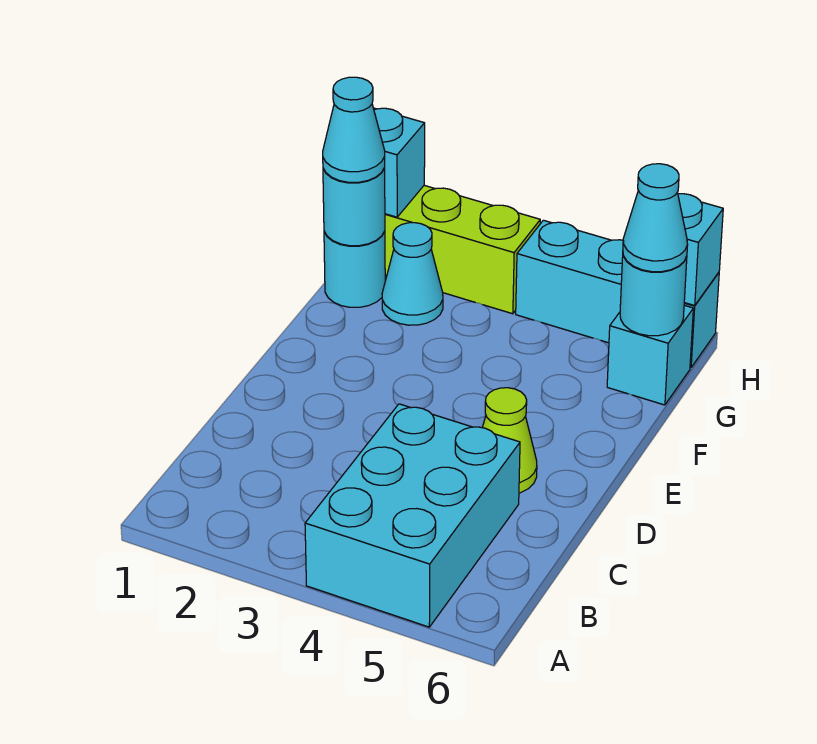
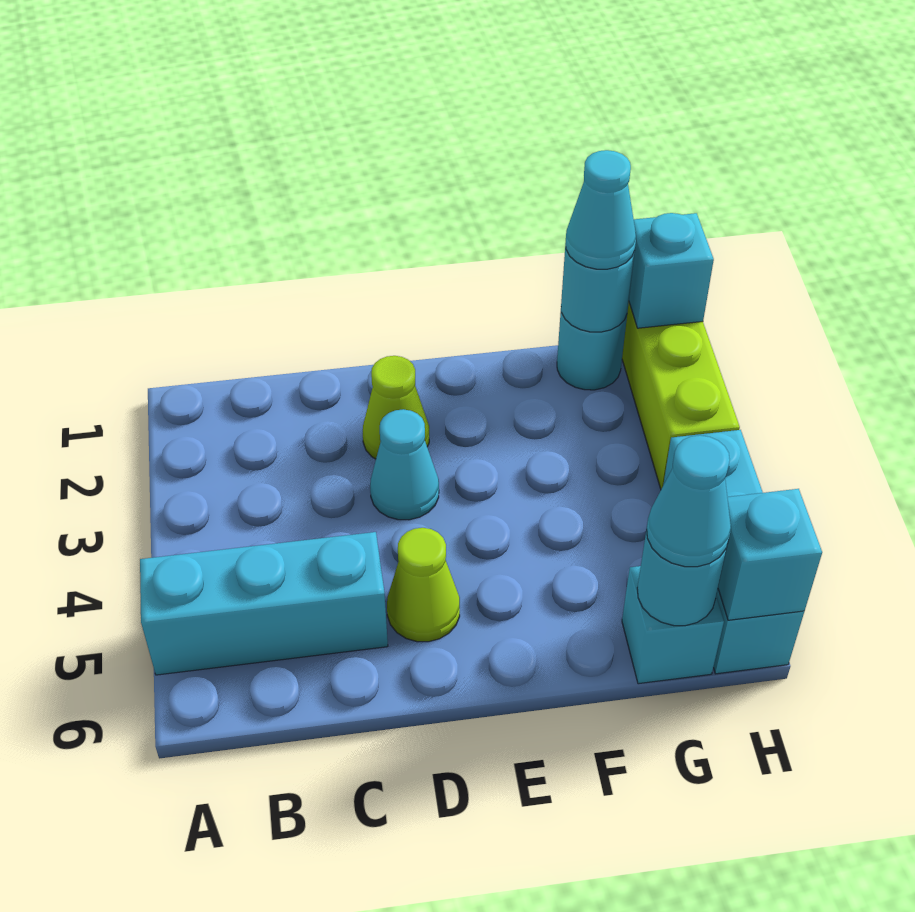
cyan brick A4:C5 level 1 -> cyan brick A5:C5 level 1
none -> lime cone D2 level 1
cyan cone G2 level 1 -> cyan cone D3 level 1

